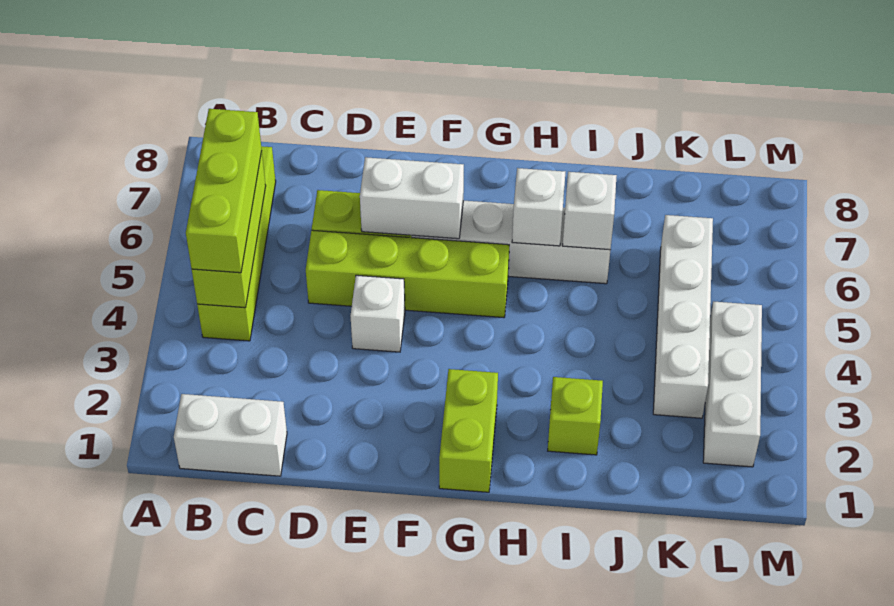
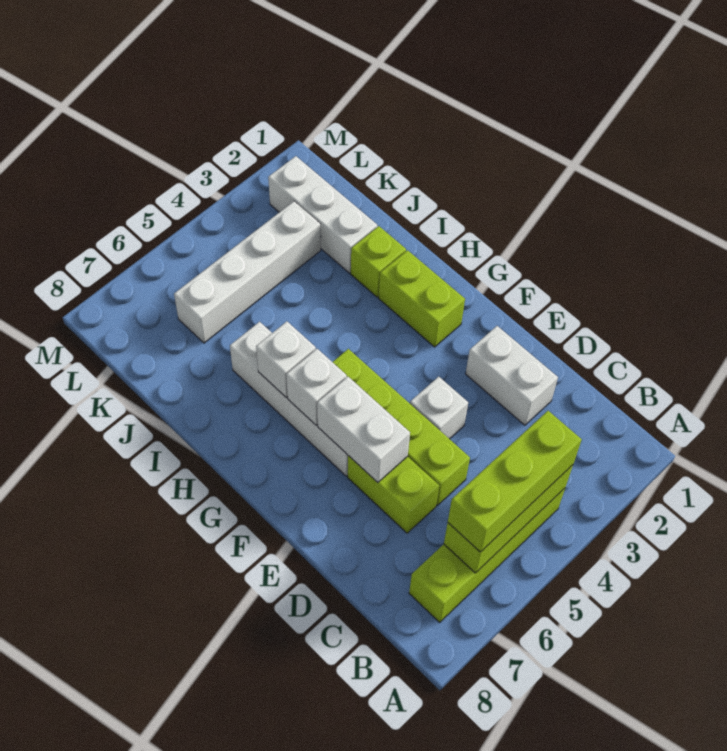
white brick B1:C1 level 1 -> white brick D2:E2 level 1
lime brick G1:G2 level 1 -> lime brick G2:H2 level 1
white brick I6 level 2 -> white brick G6 level 2
white brick L2:L4 level 1 -> white brick J2:L2 level 1

